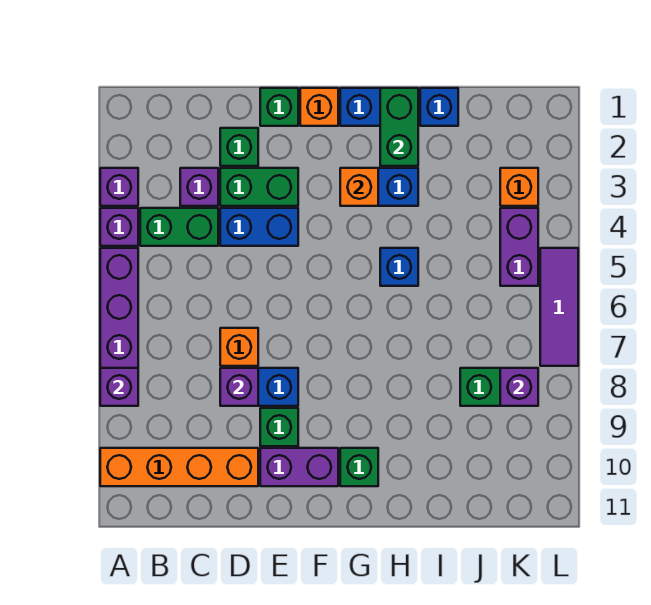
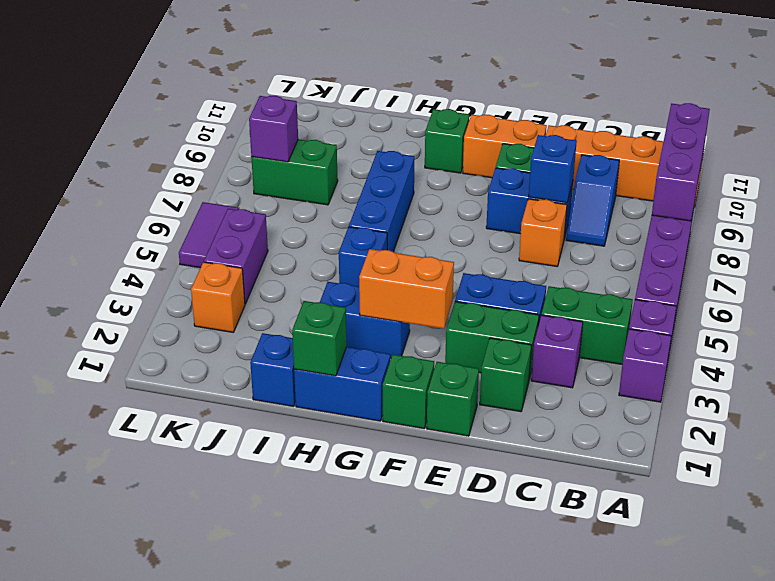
purple brick A8 level 2 -> purple brick A8:A10 level 2
none -> blue slope C8:C9 level 1 top 9
purple brick D8 level 2 -> blue brick D8 level 2
purple brick E10:F10 level 1 -> orange brick E10:F10 level 1
orange brick F1 level 1 -> green brick F1 level 1
orange brick G3 level 2 -> orange brick F3:G3 level 2
green brick H1:H2 level 2 -> green brick H1 level 2
none -> blue brick H6:H8 level 1
purple tile L5:L7 level 1 -> purple tile L5:L6 level 1

